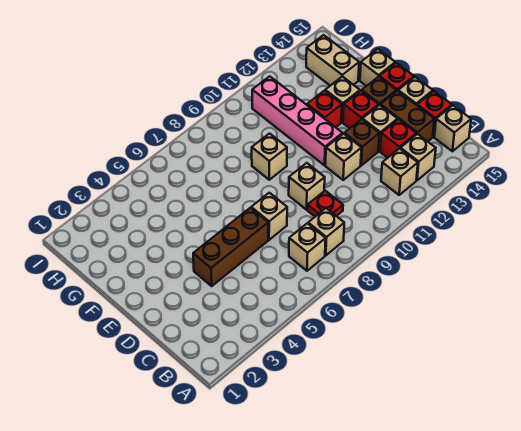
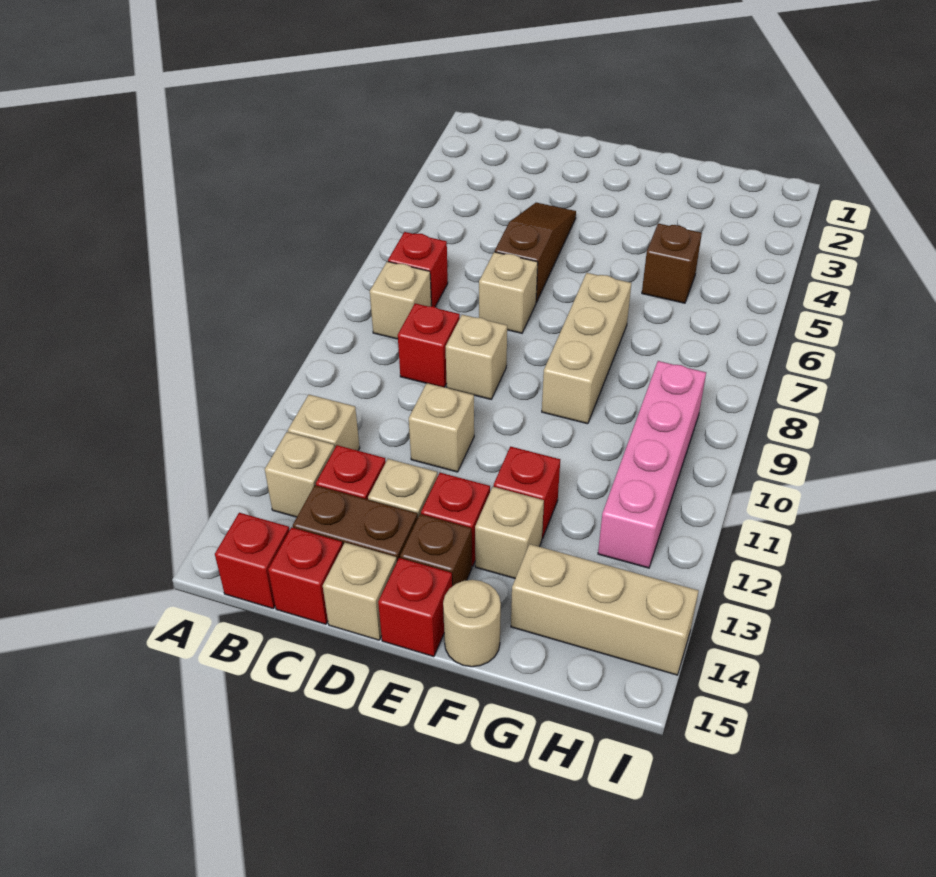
tan brick B7 level 1 -> red brick B7 level 1
tan brick B15 level 1 -> red brick B15 level 1
red plate C9 level 1 -> red brick C9 level 1
brown brick D4:D6 level 1 -> brown slope D4:D6 level 1 top 6
brown brick D12 level 1 -> brown brick G5 level 1
pink brick E11:H11 level 1 -> pink brick H9:H12 level 1
tan brick F9 level 1 -> tan brick F7:F9 level 1
tan brick F15 level 1 -> tan round brick F15 level 1
tan brick G14:H14 level 1 -> tan brick G14:I14 level 1

